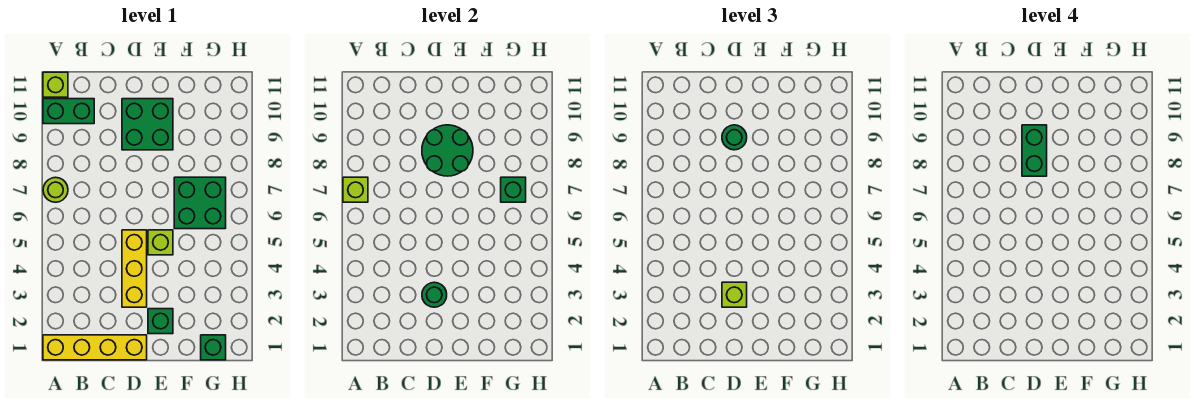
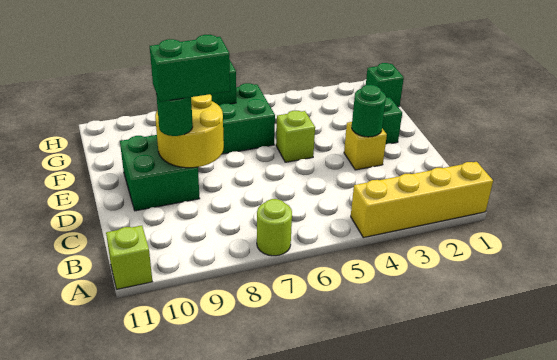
yellow brick A1:D1 level 1 -> yellow brick A1:A4 level 1
lime brick A7 level 2 -> none
green brick A10:B10 level 1 -> none
yellow brick D3:D5 level 1 -> yellow brick D3 level 1
lime brick D3 level 3 -> none
green round brick D8:E9 level 2 -> yellow round brick D8:E9 level 2

